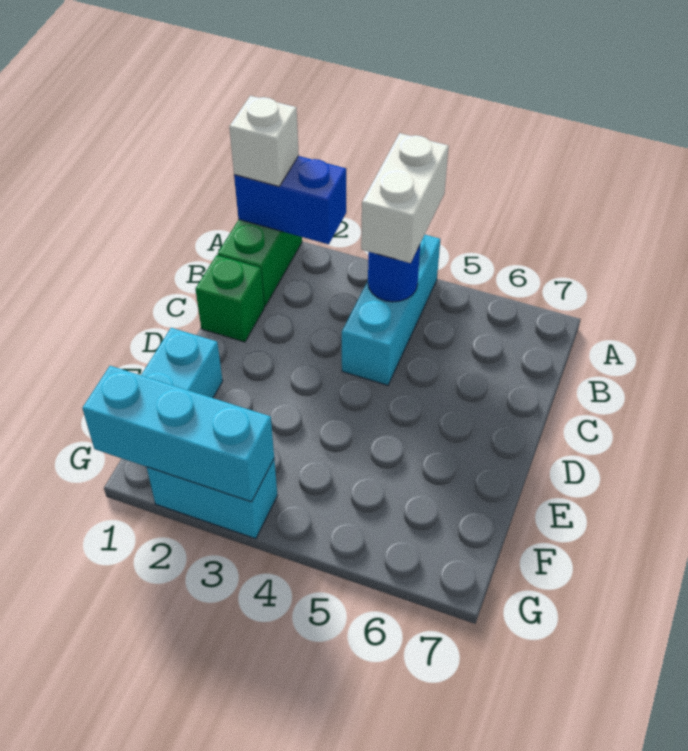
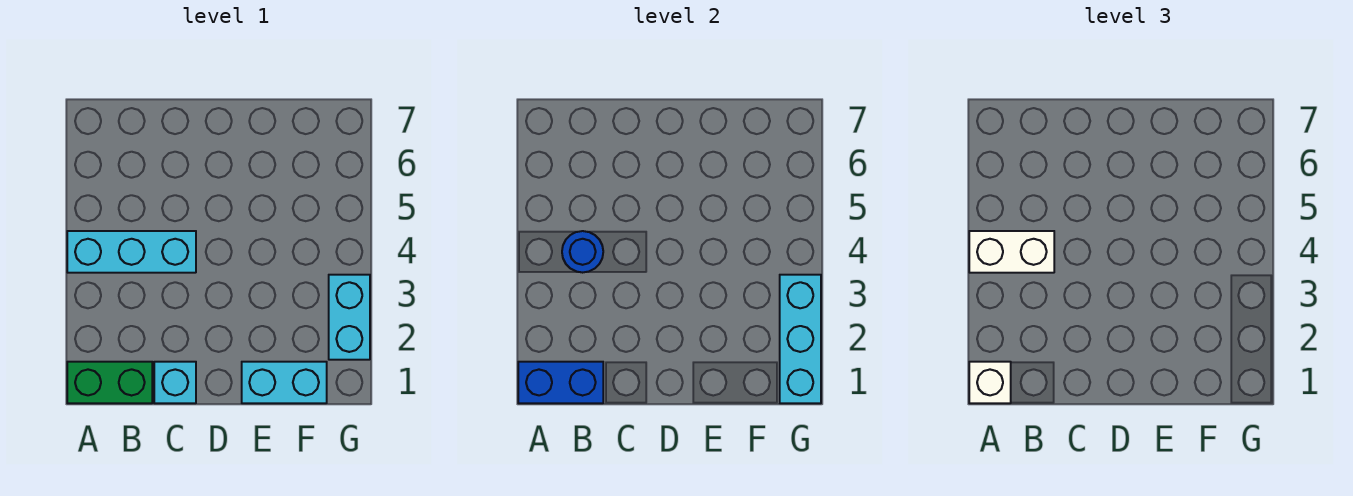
blue brick A1:A2 level 2 -> blue brick A1:B1 level 2
green brick C1 level 1 -> cyan brick C1 level 1

